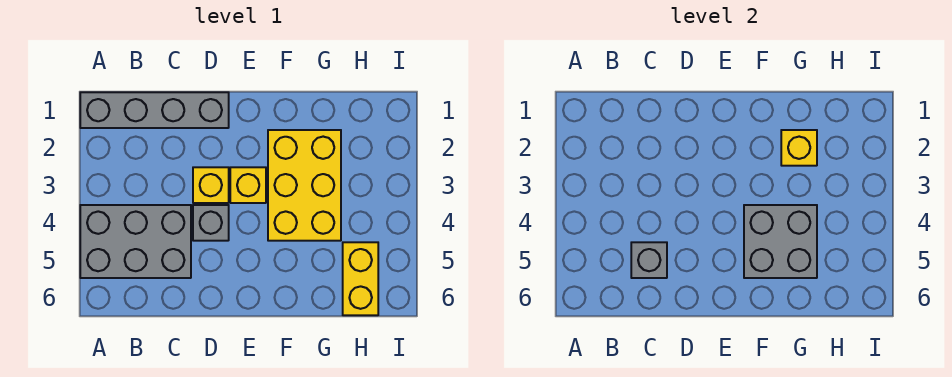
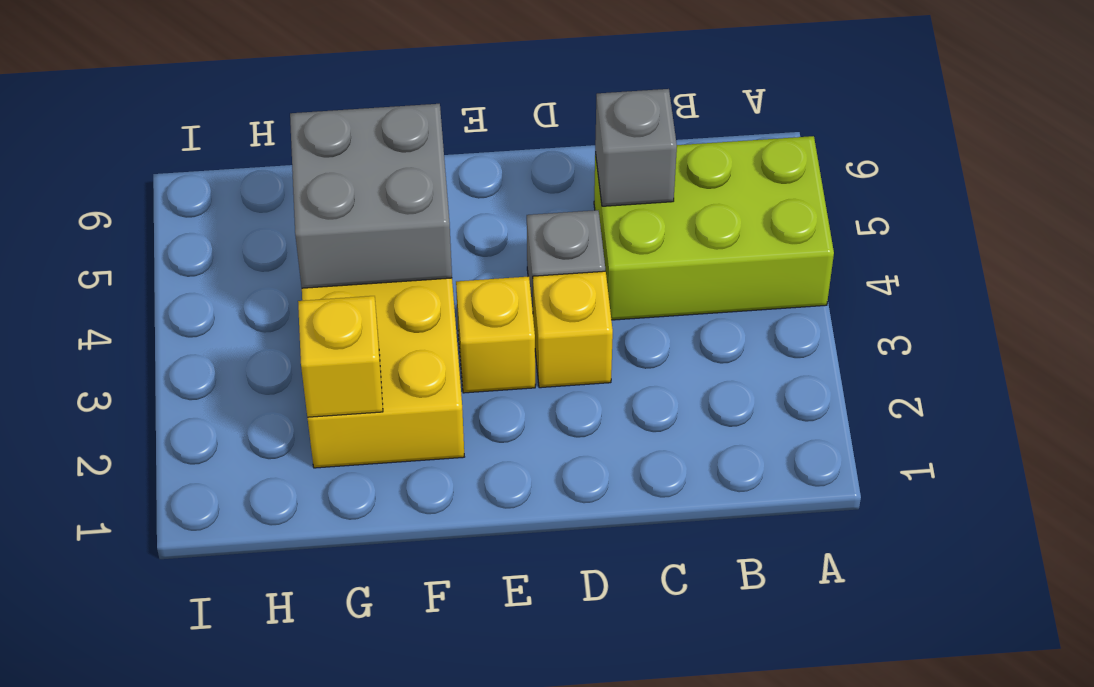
grey brick A1:D1 level 1 -> none
grey brick A4:C5 level 1 -> lime brick A4:C5 level 1
yellow brick H5:H6 level 1 -> none

